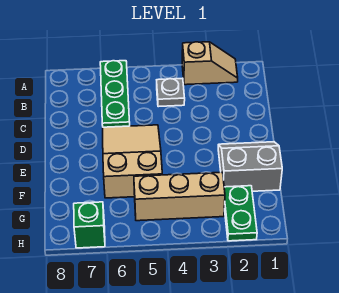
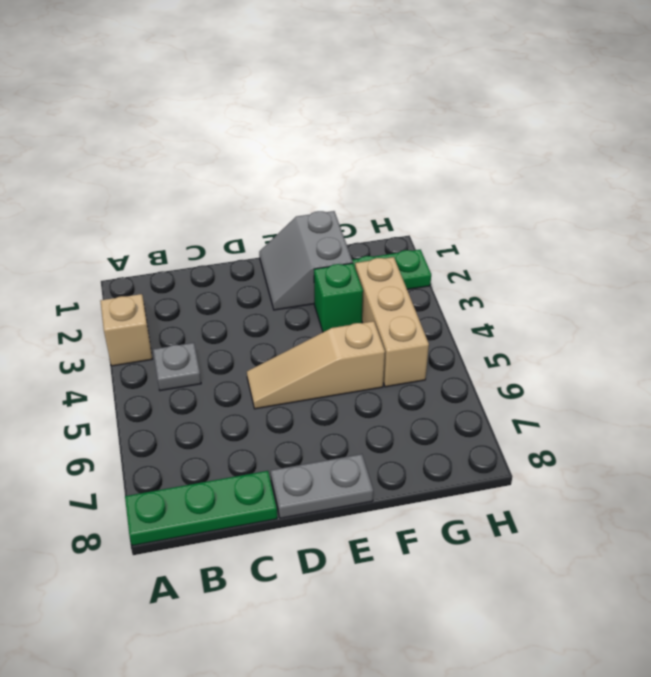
green plate A6:C6 level 1 -> green plate A8:C8 level 1
tan slope D5:F6 level 1 top F -> tan slope D5:F5 level 1 top F
none -> grey plate D8:E8 level 1
green brick H7 level 1 -> green brick F3 level 1

